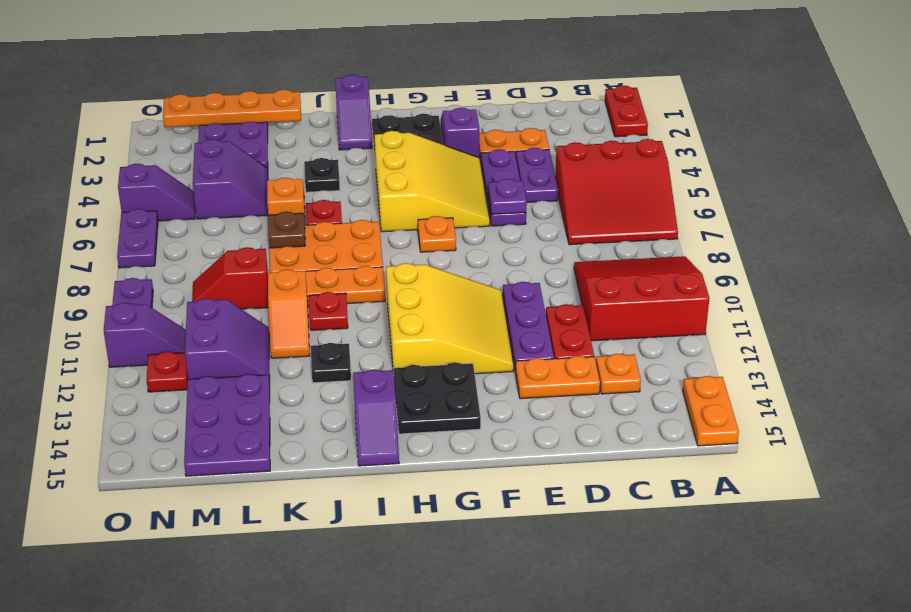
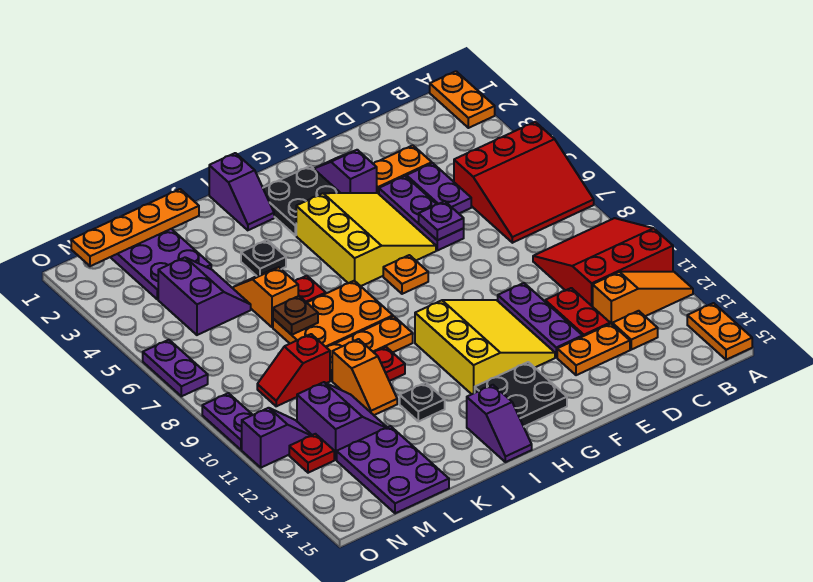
red plate A1:A2 level 1 -> orange plate A1:A2 level 1
none -> orange slope A12:C12 level 1 top C
purple slope N5:O5 level 1 top O -> none

